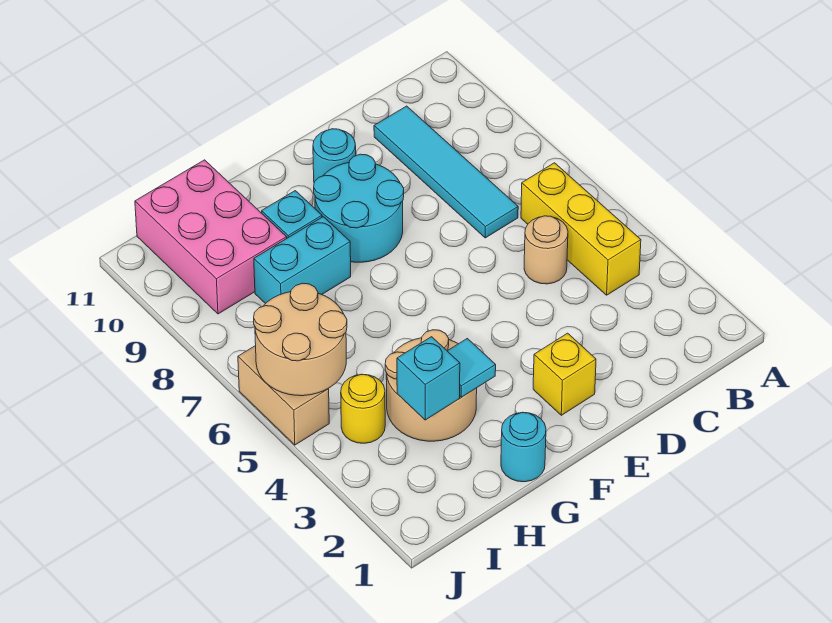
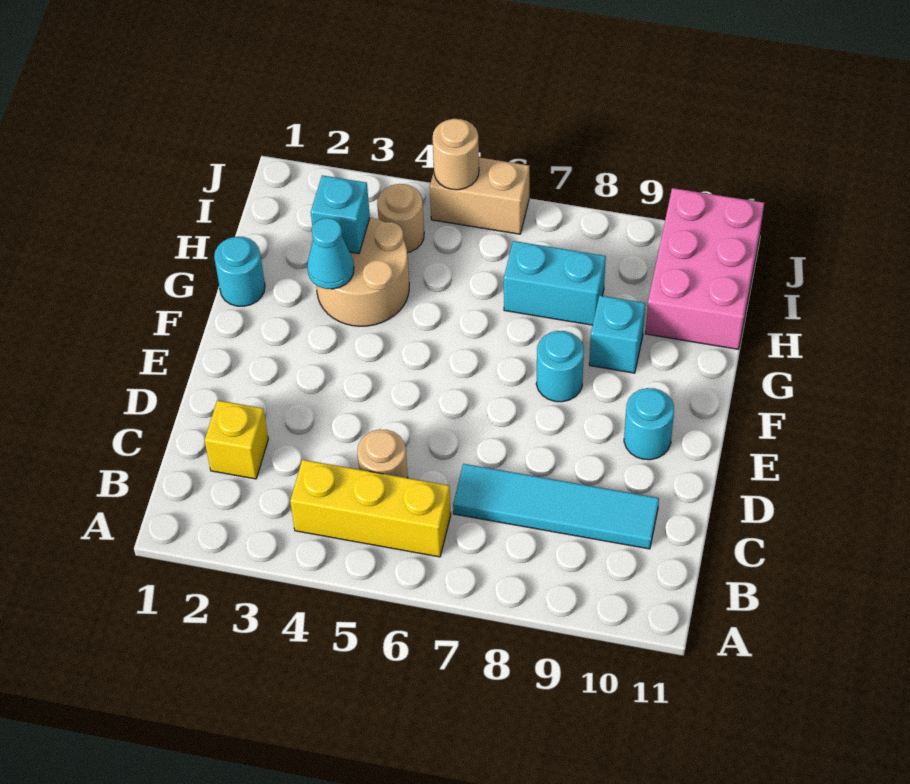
yellow brick E2 level 1 -> yellow brick C2 level 1
cyan round brick E8:F9 level 1 -> cyan round brick F8 level 1
cyan tile G3 level 2 -> cyan cone G3 level 2
cyan brick G8:H8 level 1 -> cyan brick H7:H8 level 1
pink brick H9:I11 level 1 -> pink brick H10:J11 level 1
yellow round brick I4 level 1 -> tan round brick I4 level 1
tan round brick I5:J6 level 2 -> tan round brick J5 level 2

